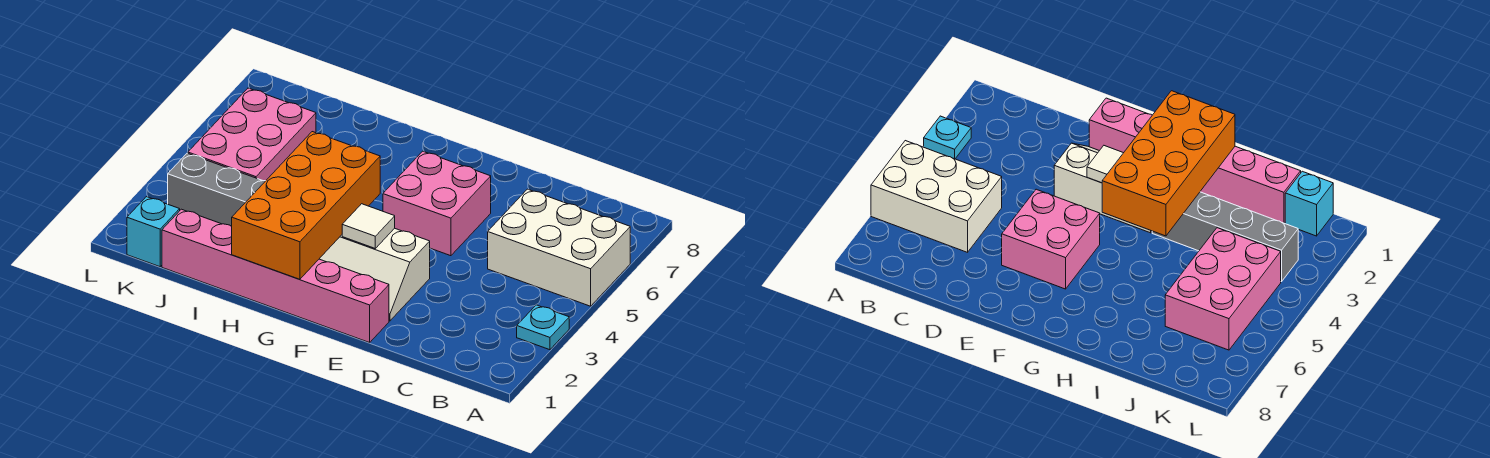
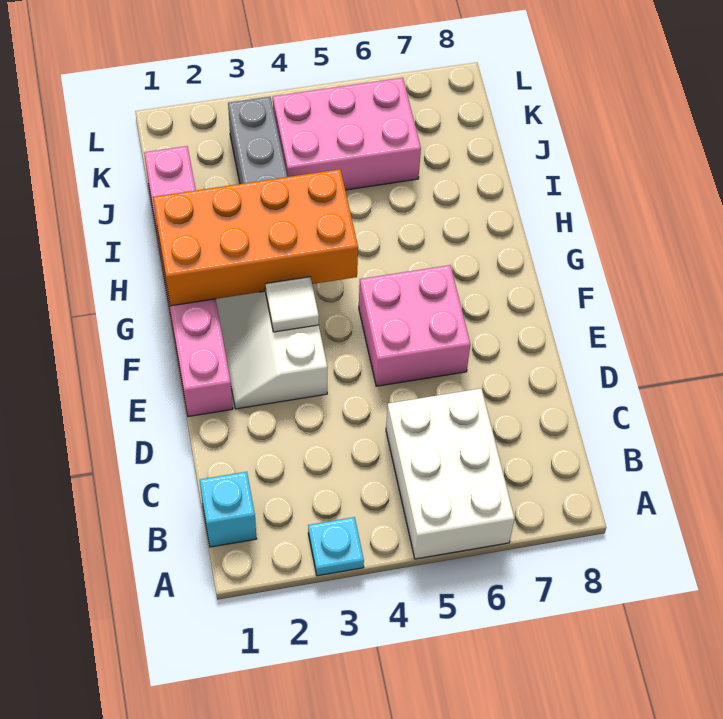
cyan brick K1 level 1 -> cyan brick B1 level 1

